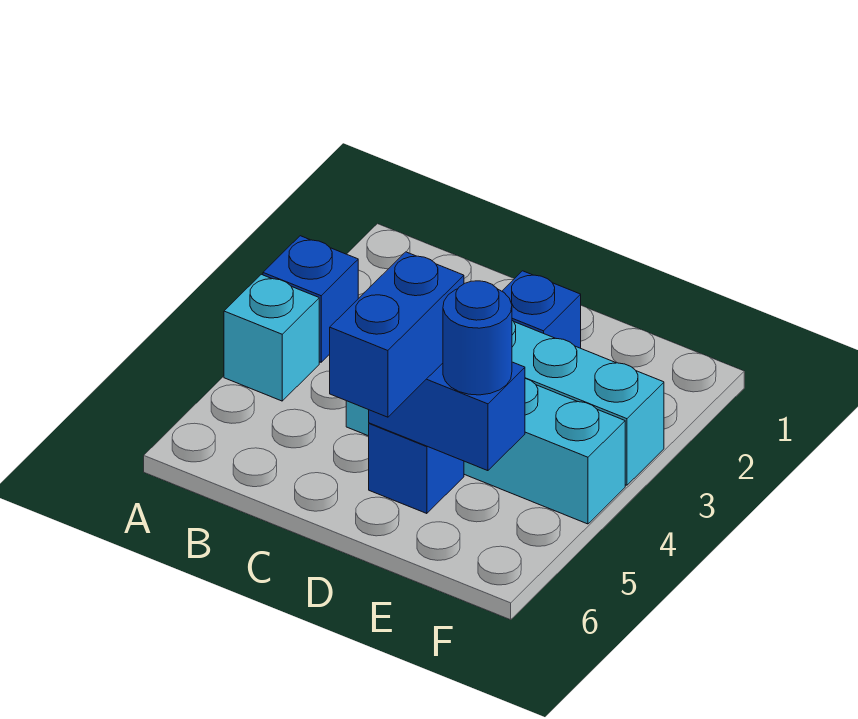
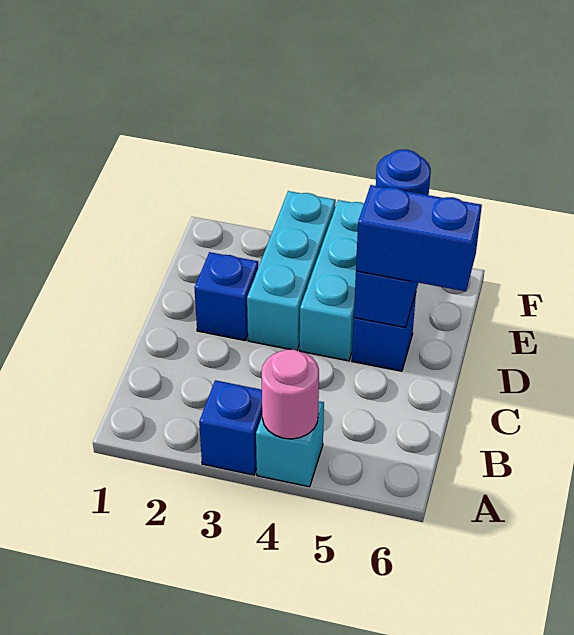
none -> pink round brick A4 level 2
cyan brick C4:F4 level 1 -> cyan brick D4:F4 level 1

